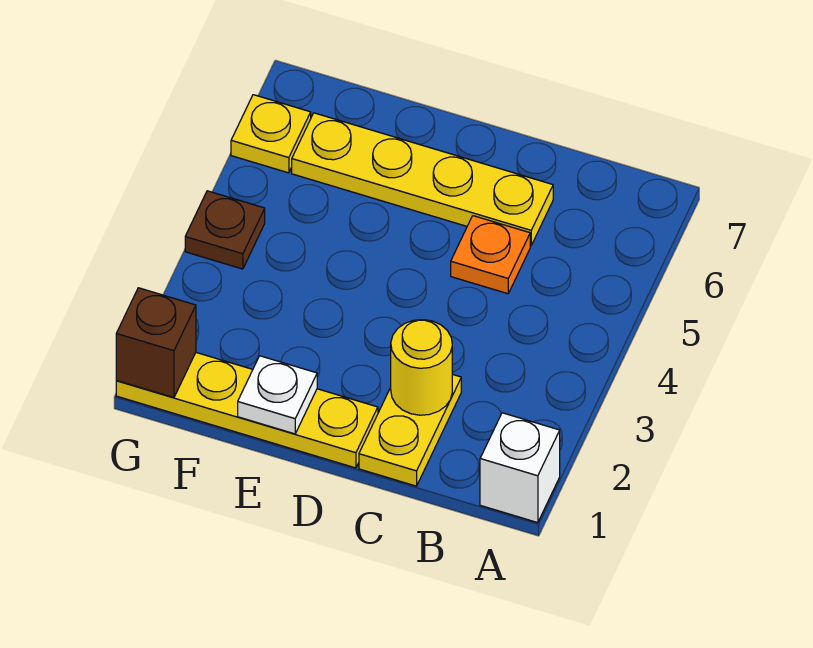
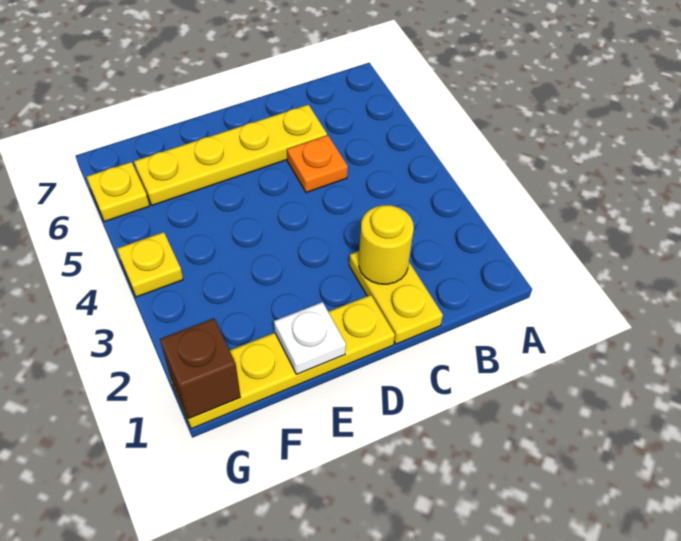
white brick A1 level 1 -> none
brown plate G4 level 1 -> yellow plate G4 level 1

